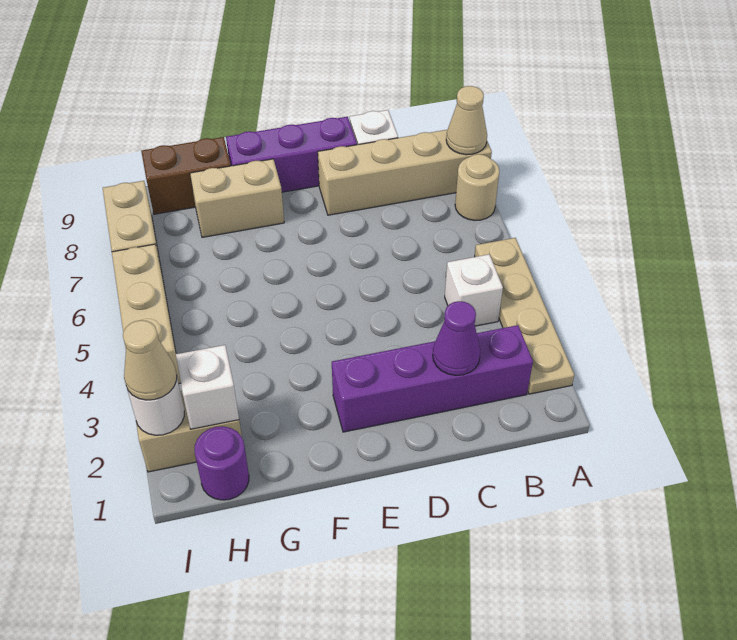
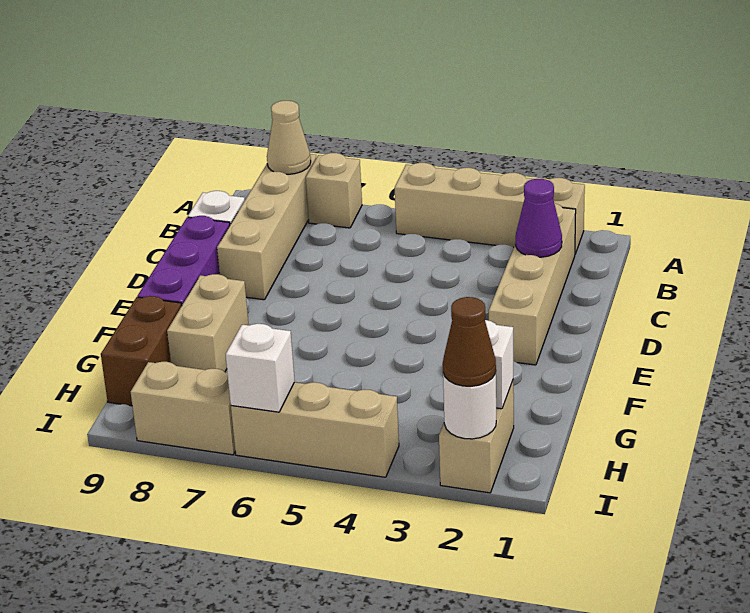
tan plate A2:A5 level 1 -> tan brick A2:A5 level 1
tan round brick A7 level 1 -> tan brick A7 level 1
purple brick B2:E2 level 1 -> tan brick B2:E2 level 1
white brick B4 level 1 -> white brick I6 level 2
purple round brick H1 level 1 -> none
tan cone I2 level 3 -> brown cone I2 level 3

